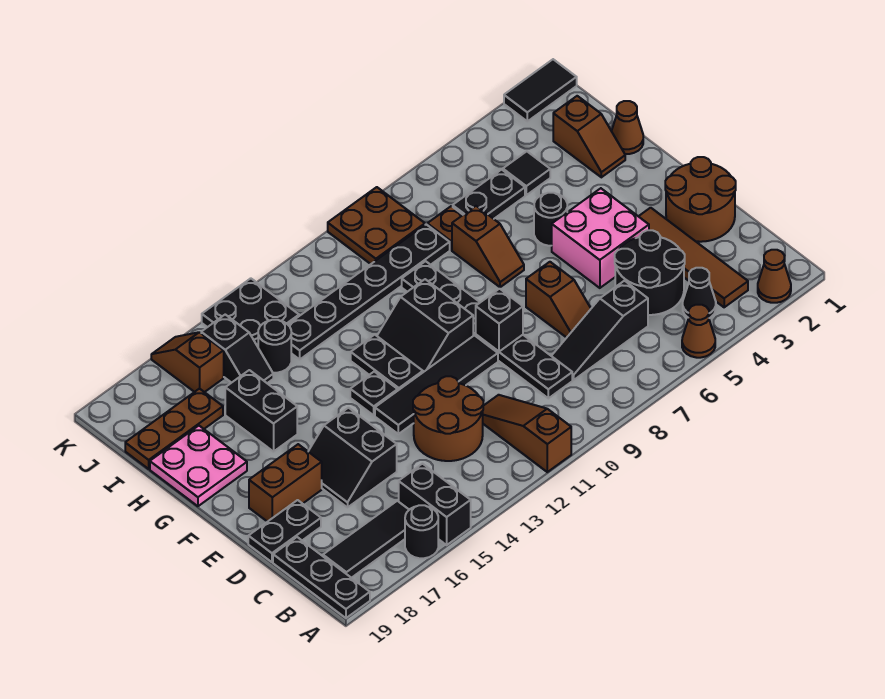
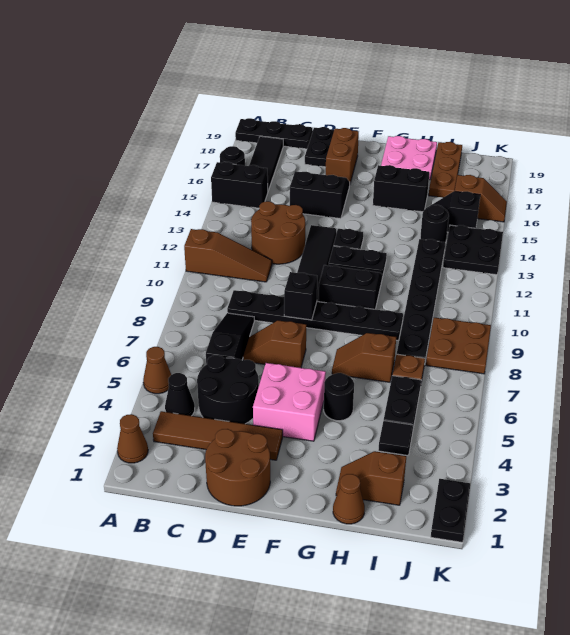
black tile K1:K2 level 1 -> black plate K1:K2 level 1

